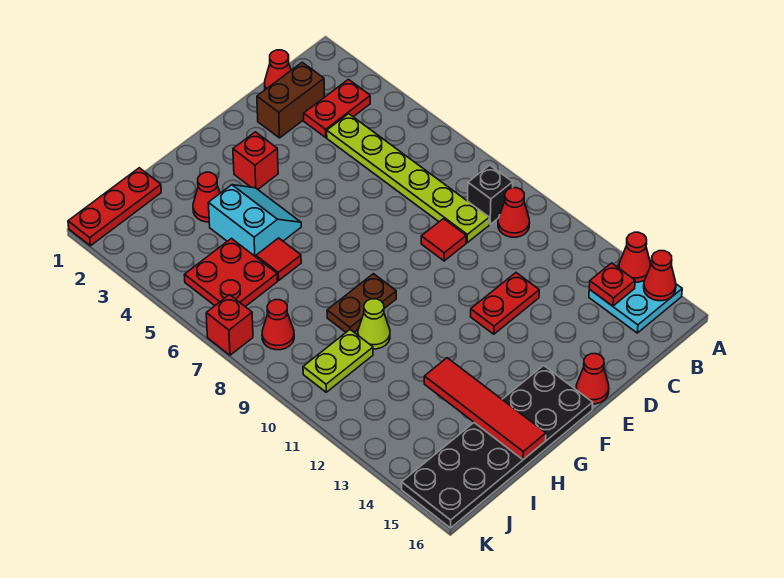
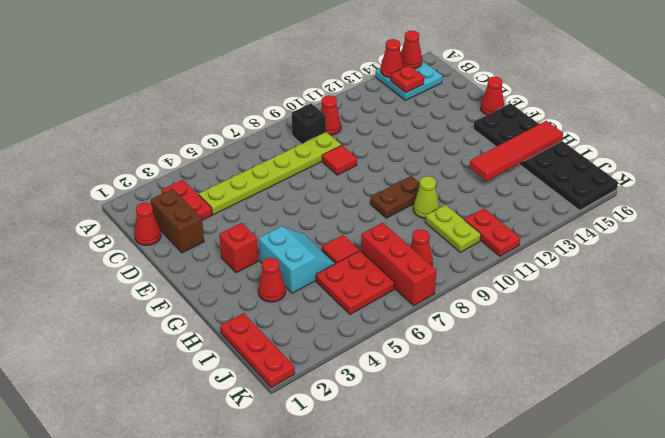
red plate D12:E12 level 1 -> red plate J11:K11 level 1
cyan slope G4:H5 level 1 top H -> cyan slope G4:H5 level 1 top 4
brown plate G9:H9 level 1 -> brown plate G9:G10 level 1
red brick K7 level 1 -> red brick I7:K7 level 1

